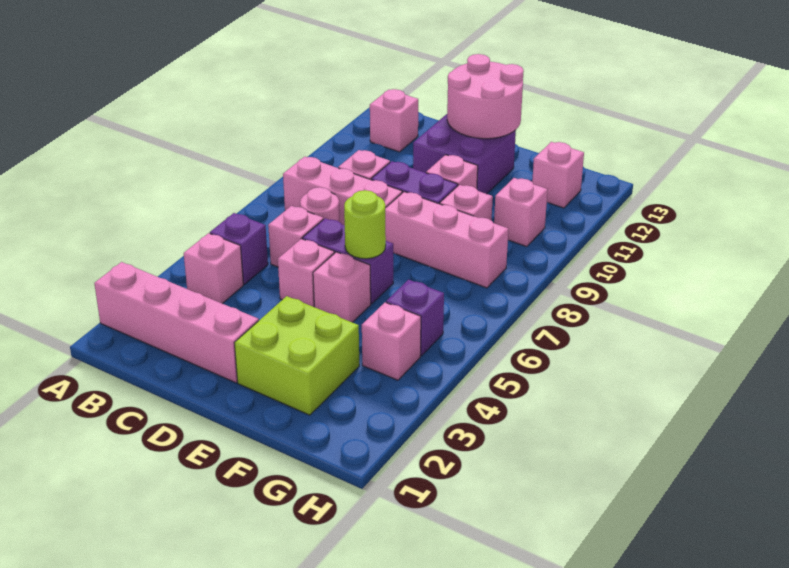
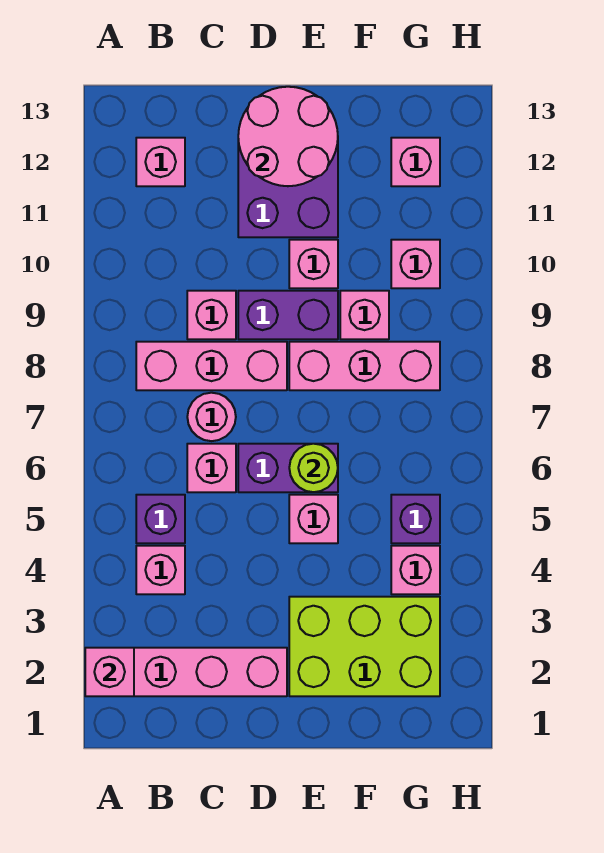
pink brick D5 level 1 -> pink brick A2 level 2
lime brick E2:F3 level 1 -> lime brick E2:G3 level 1

